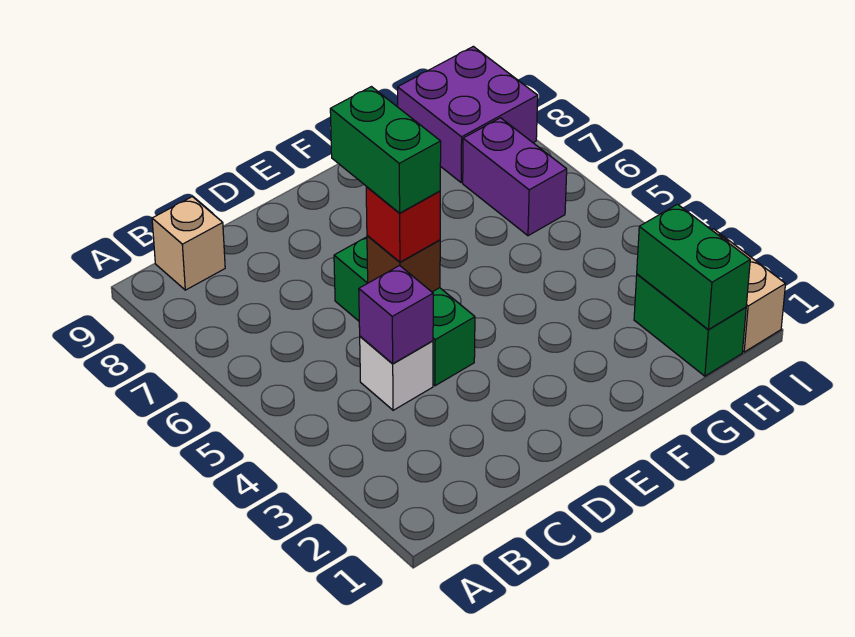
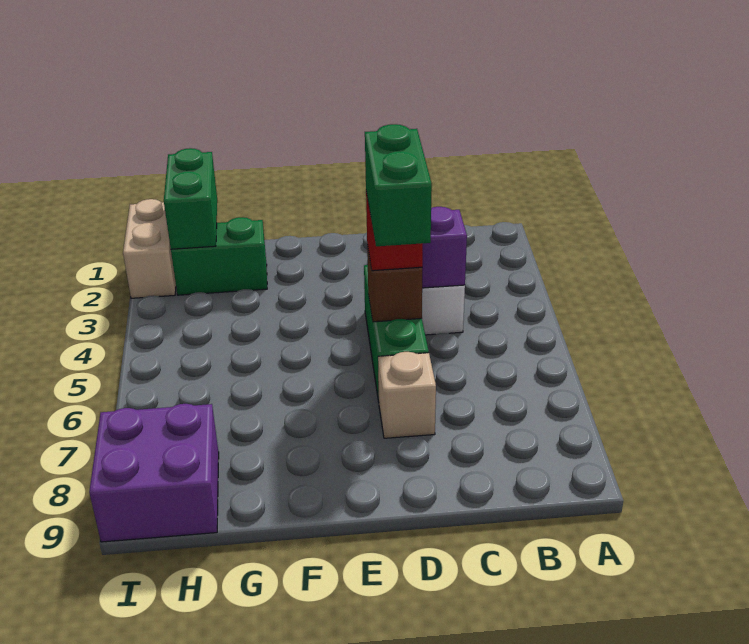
tan brick B9 level 1 -> tan brick D7 level 1
green brick H1:H2 level 1 -> green brick G2:H2 level 1
purple brick H6:H7 level 1 -> none

